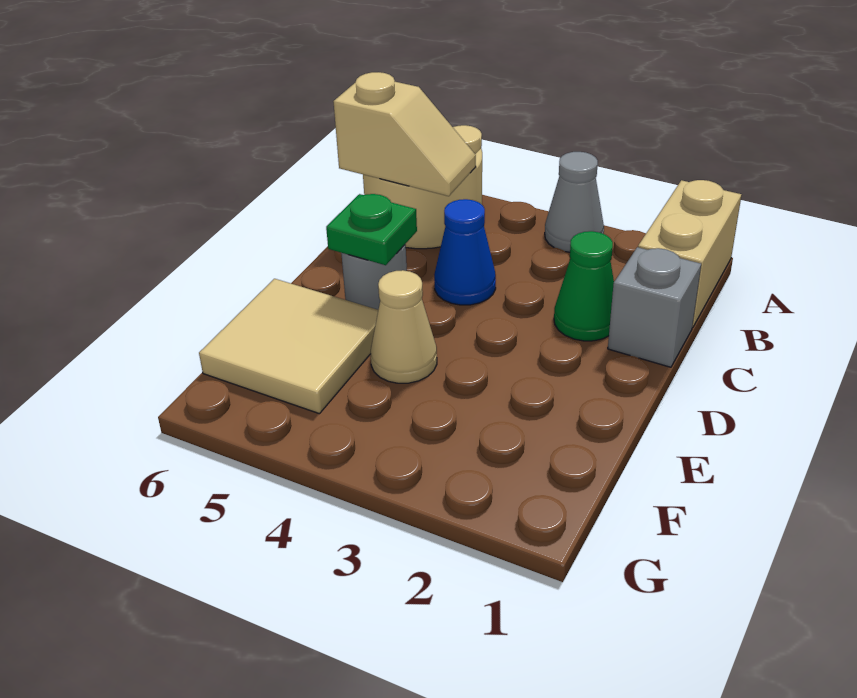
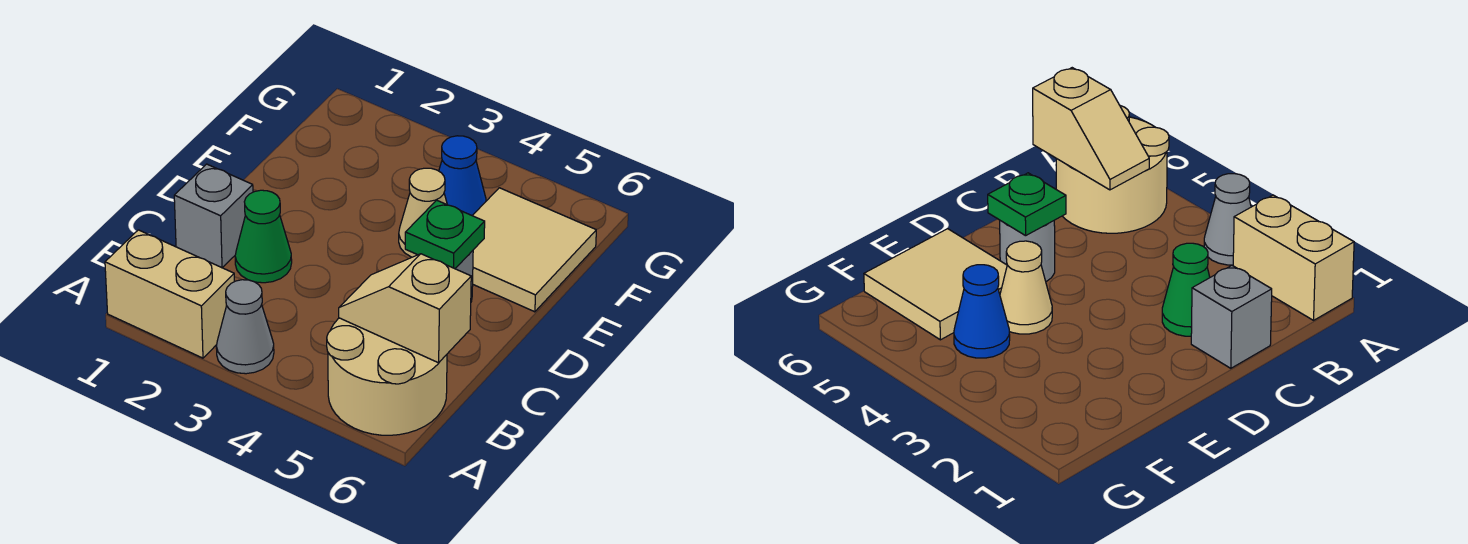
tan brick A1:B1 level 1 -> tan brick A1:A2 level 1
blue cone C4 level 1 -> blue cone F4 level 1

